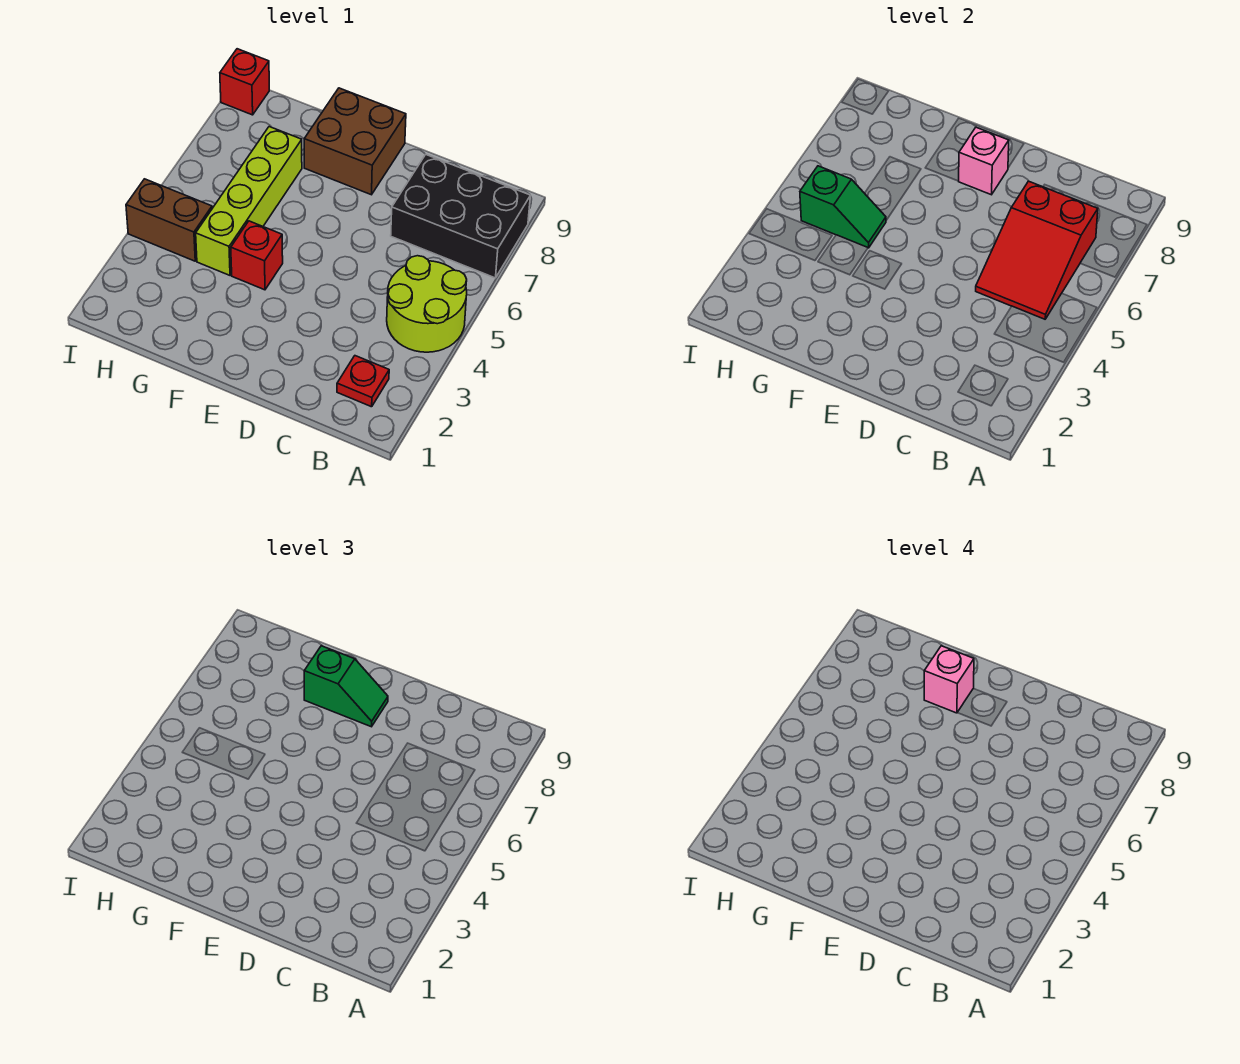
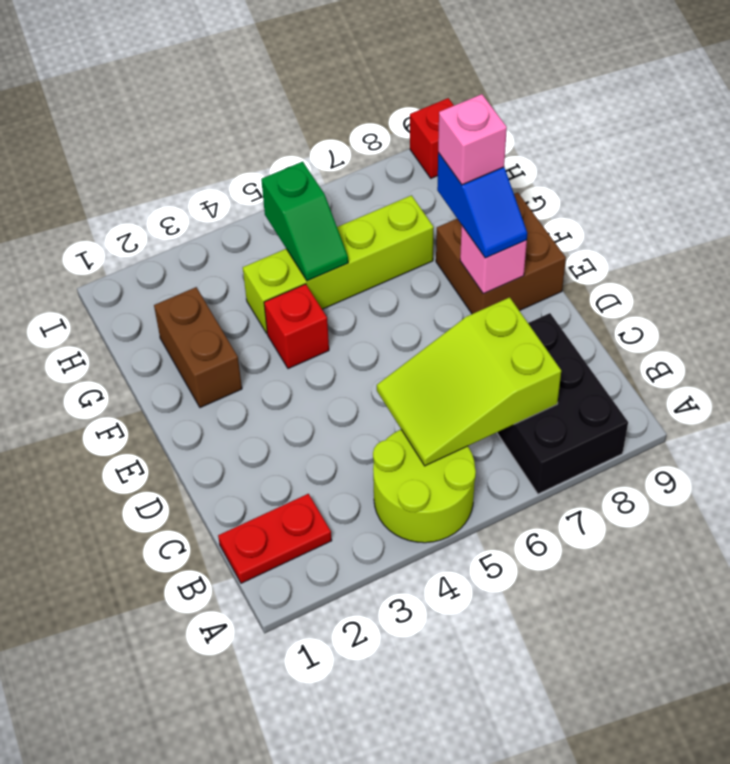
red plate B2 level 1 -> red plate B1:B2 level 1
red slope B5:C7 level 2 top 7 -> lime slope B5:C7 level 2 top 7
green slope E8:F8 level 3 top F -> blue slope E8:F8 level 3 top F
brown brick H4:I4 level 1 -> brown brick F2:G2 level 1

